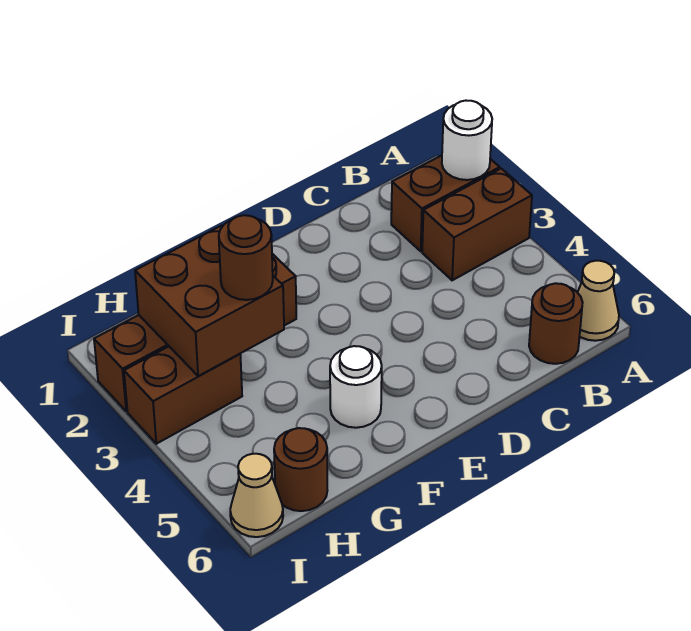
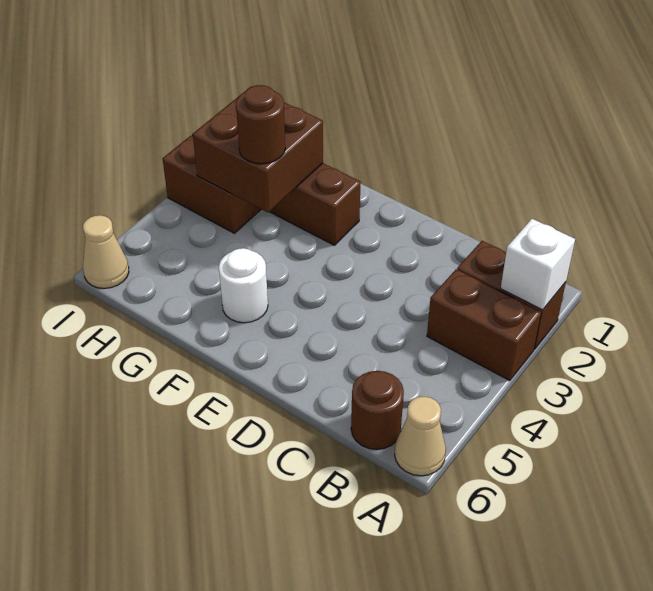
white round brick A2 level 2 -> white brick A2 level 2
brown round brick H6 level 1 -> none

